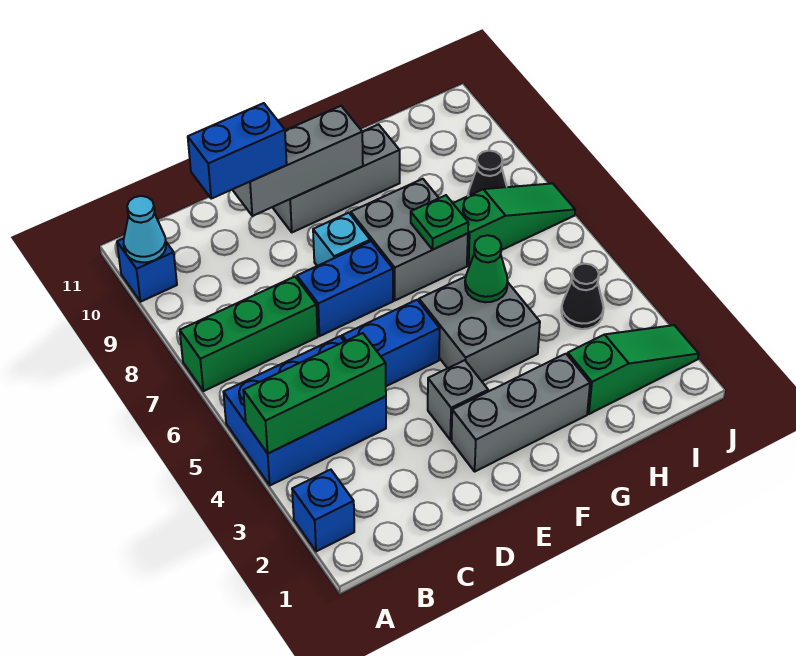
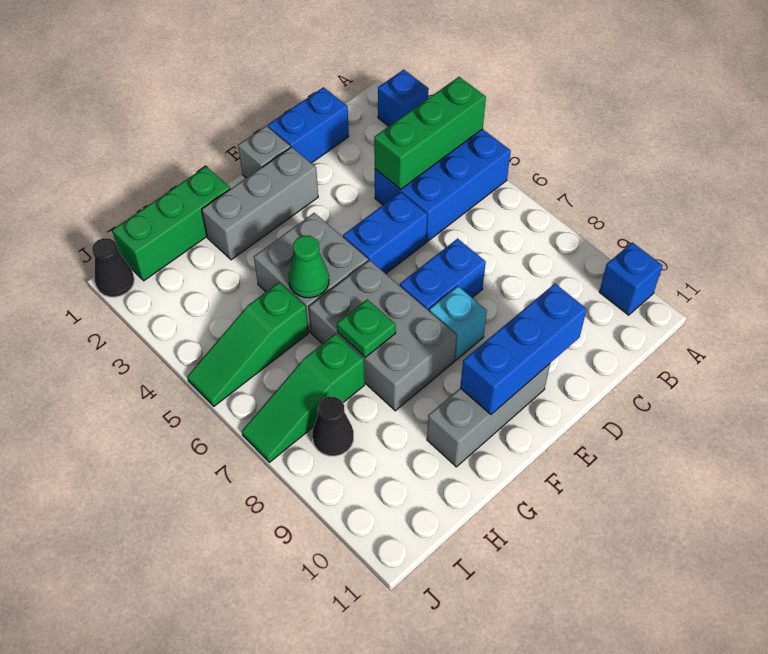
green brick A7:C7 level 1 -> green brick G1:I1 level 1
cyan cone A10 level 2 -> none
blue brick C10:D10 level 3 -> blue brick C1:D1 level 1
grey brick D10:F10 level 2 -> blue brick D10:F10 level 2
grey brick E3 level 1 -> grey brick E1 level 1
grey brick F7:G8 level 1 -> grey brick F6:G8 level 1
green slope H2:J2 level 1 top H -> green slope H5:J5 level 1 top H
black cone I4 level 1 -> black cone J1 level 1

